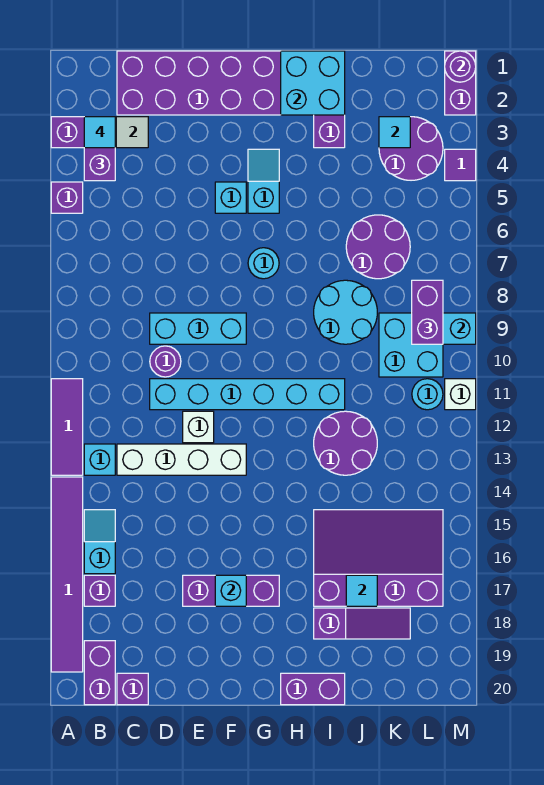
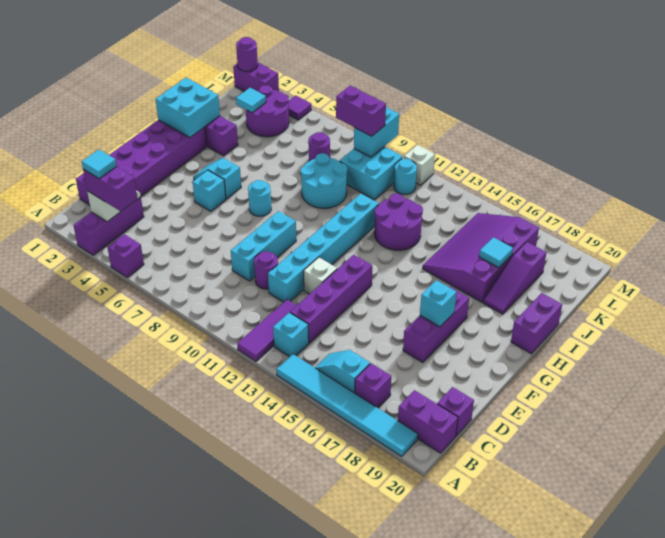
purple tile A11:A13 level 1 -> purple tile A12:C12 level 1
purple tile A14:A19 level 1 -> cyan tile A14:A19 level 1
white brick C13:F13 level 1 -> purple brick C13:F13 level 1
purple slope I18:K18 level 1 top I -> purple slope I18:K18 level 1 top K
purple round brick J6:K7 level 1 -> purple round brick K7 level 1

